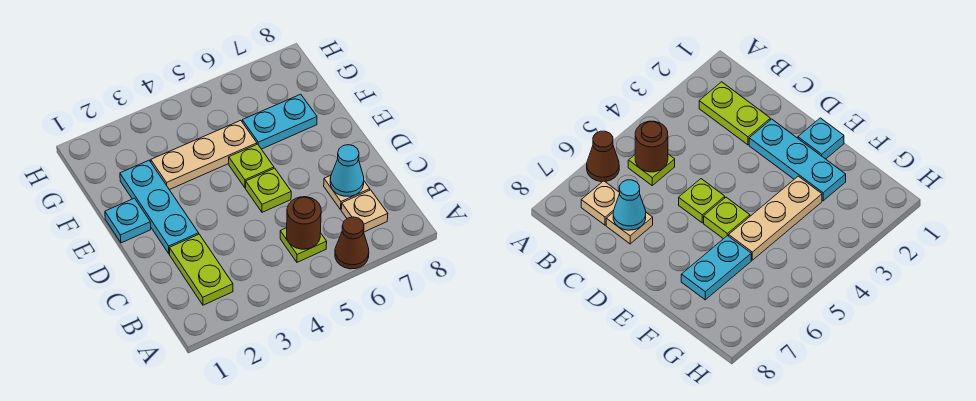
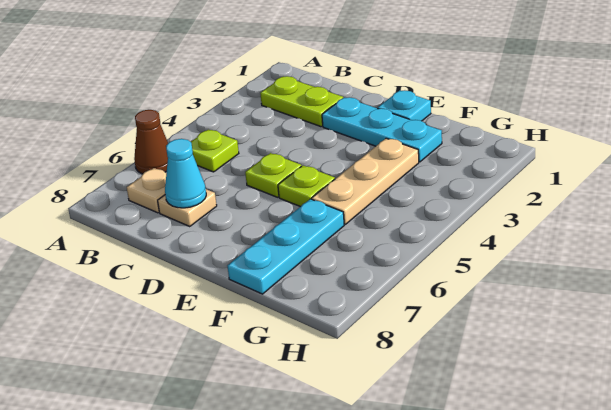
brown round brick B5 level 2 -> none
cyan plate F6:F7 level 1 -> cyan plate F6:F8 level 1

